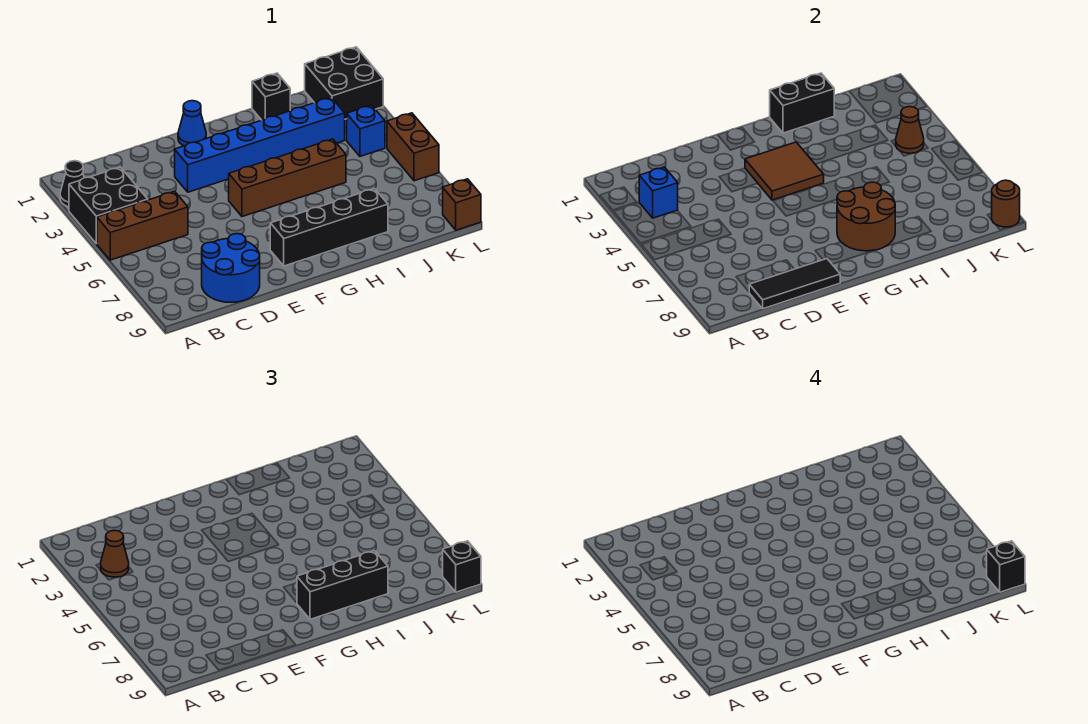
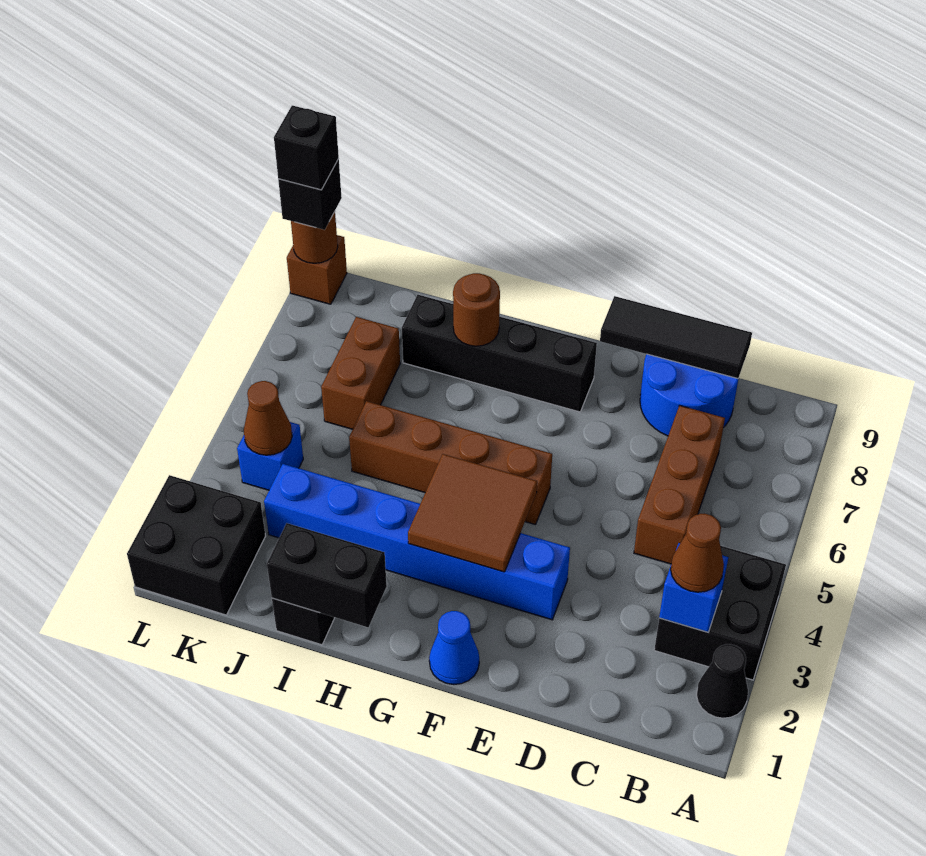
brown brick A5:C5 level 1 -> brown brick C5:C7 level 1
brown round brick G7:H8 level 2 -> brown round brick H8 level 2
black brick G8:I8 level 3 -> none
brown brick L5:L6 level 1 -> brown brick J6:J7 level 1

